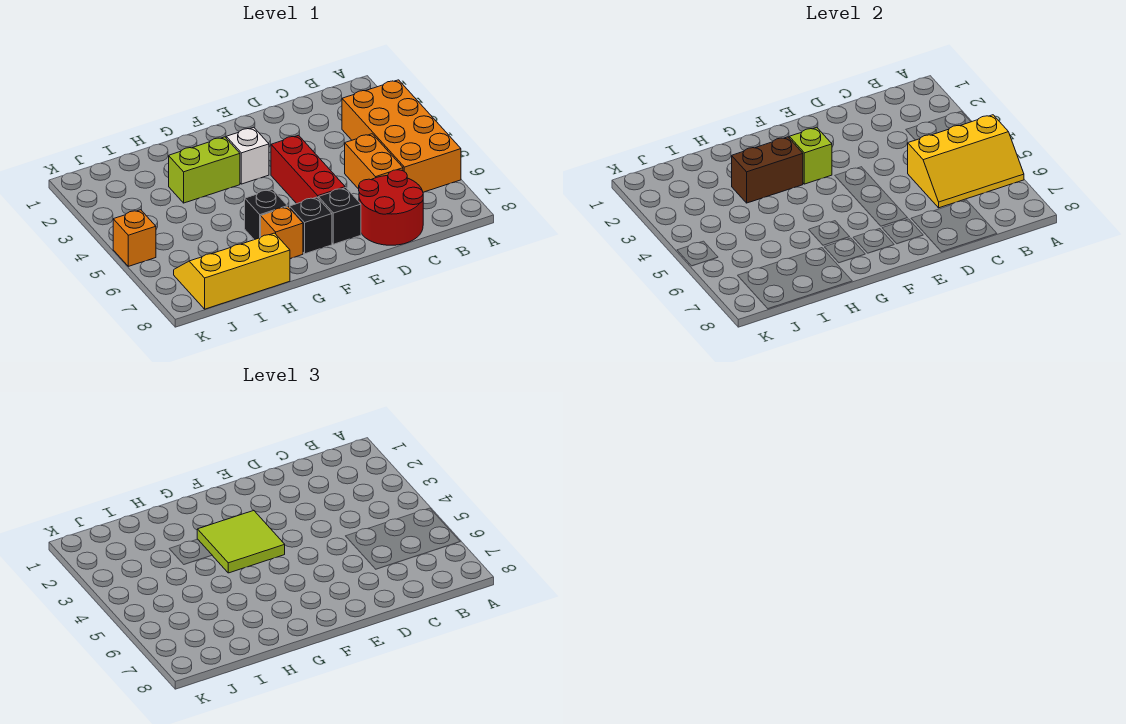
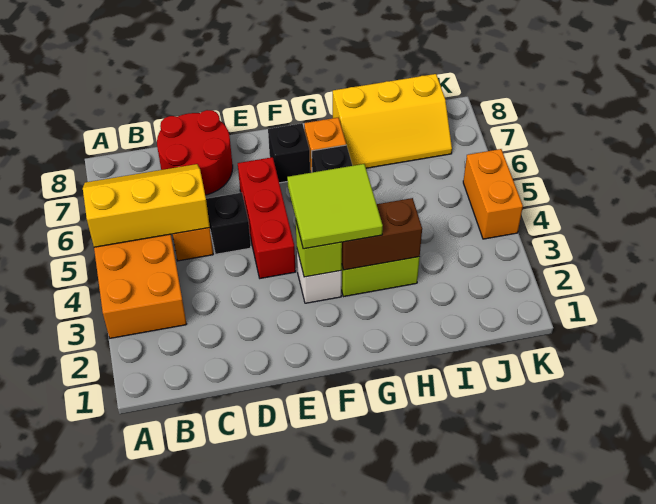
black brick E7 level 1 -> black brick D5 level 1
orange brick K5 level 1 -> orange brick K4:K5 level 1

